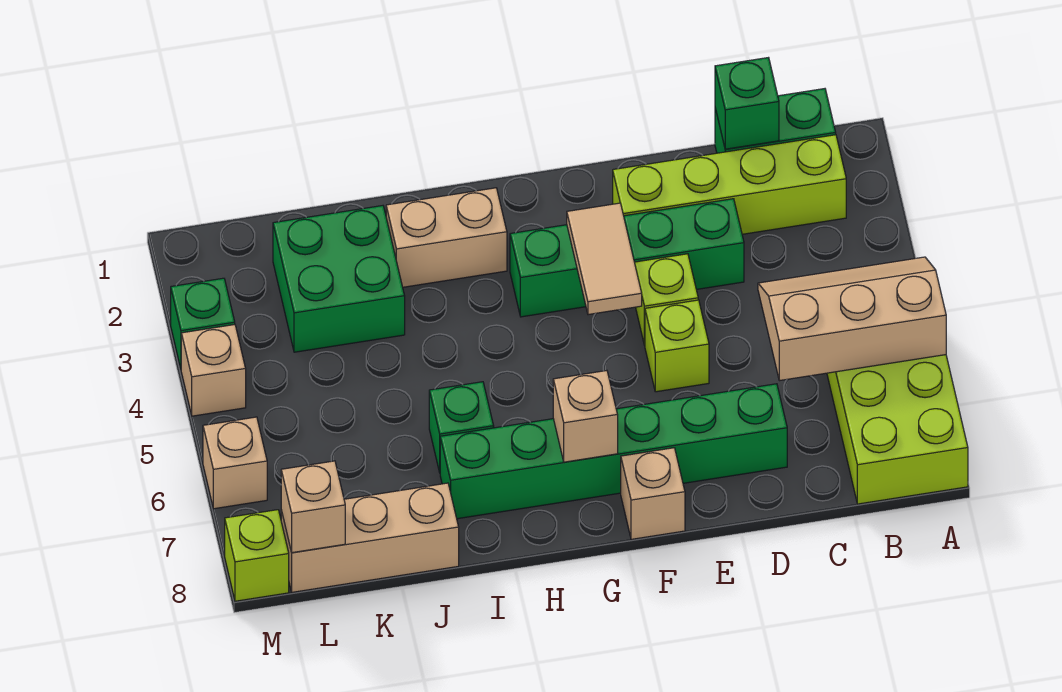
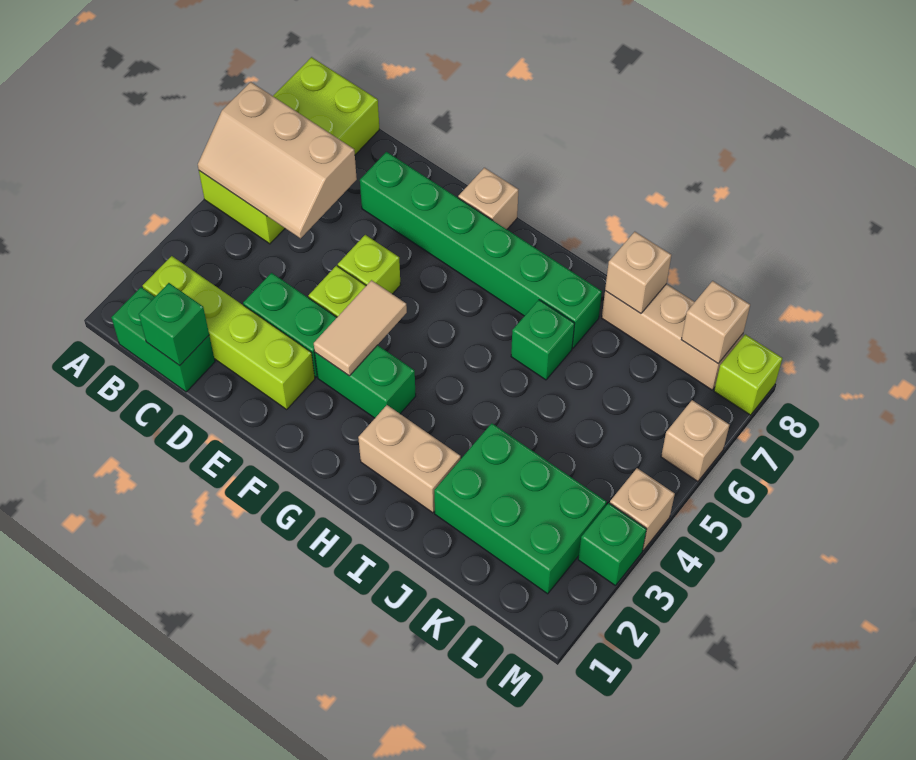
tan brick G7 level 2 -> tan brick J8 level 2
green brick J2:K3 level 1 -> green brick J2:L3 level 1

